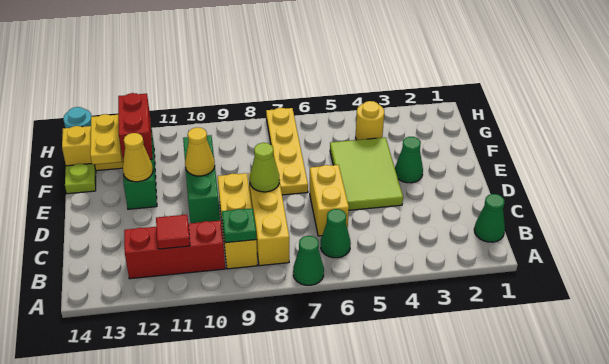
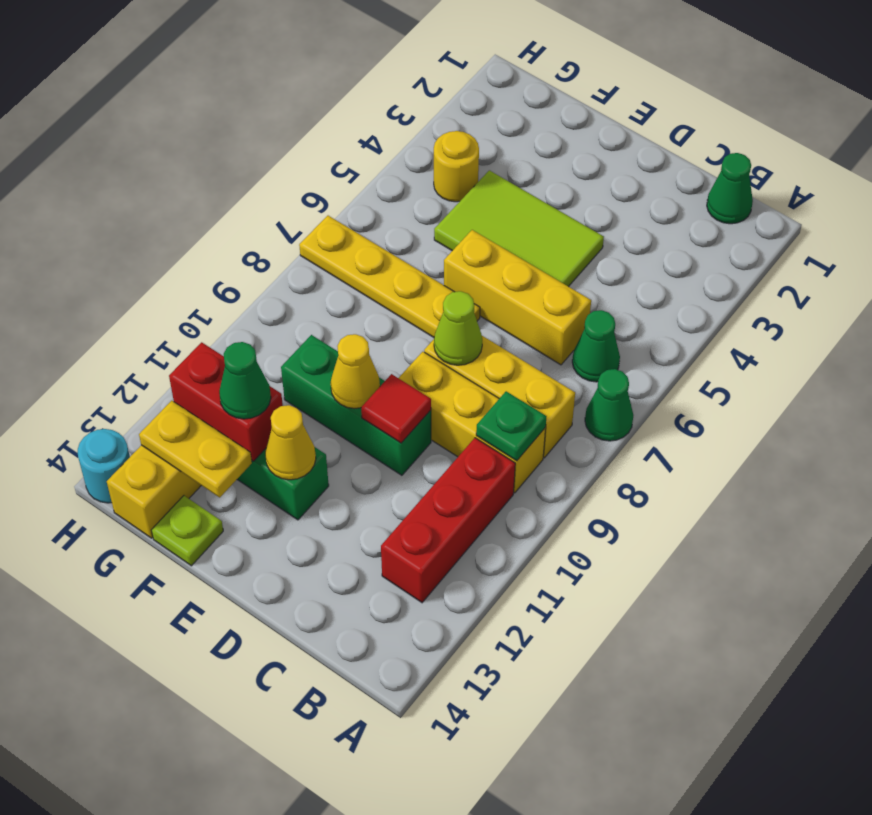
red tile B11 level 2 -> red tile D10 level 2
yellow brick C6:D6 level 1 -> yellow brick C6:E6 level 1
green cone E3 level 1 -> green cone F12 level 3

